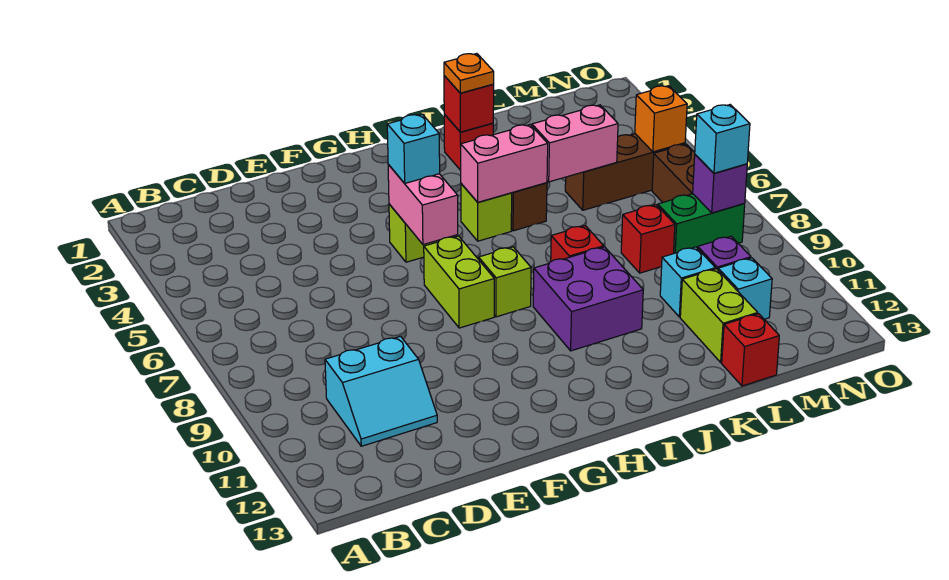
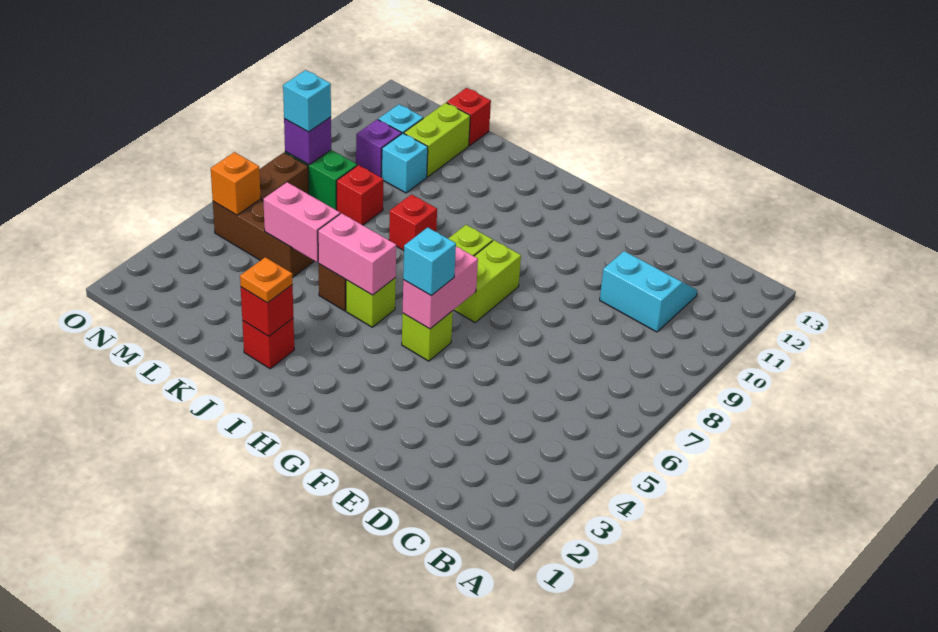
purple brick I9:J10 level 1 -> none

